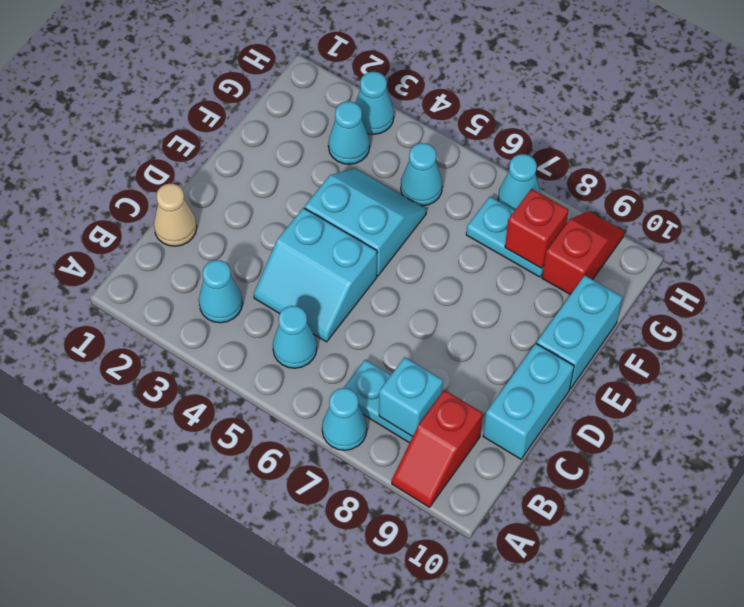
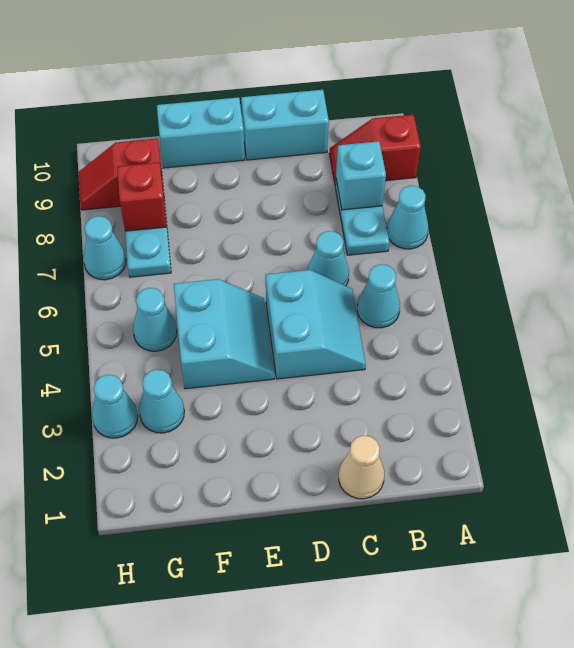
red slope A9:B9 level 1 top B -> red slope A9:B9 level 1 top A
cyan cone B3 level 1 -> cyan cone C6 level 1
cyan slope E4:F5 level 1 top E -> cyan slope E4:F5 level 1 top F

